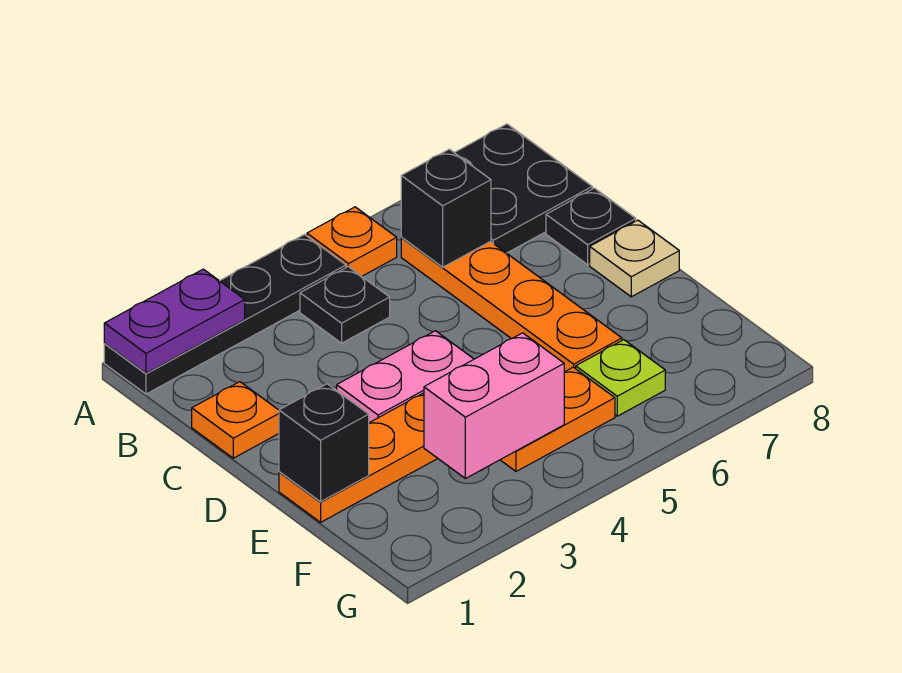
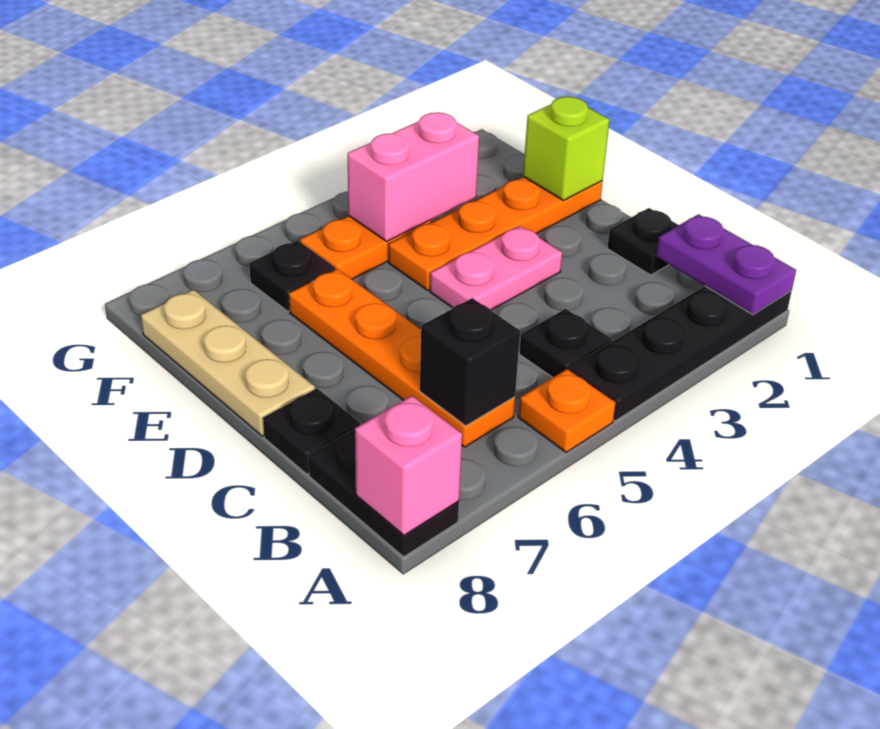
purple plate A1:A2 level 2 -> purple plate A1:B1 level 2
black plate A7:B8 level 1 -> black plate A8:B8 level 1
none -> pink brick A8 level 2
orange plate C1 level 1 -> black plate C1 level 1
tan plate D8 level 1 -> tan plate D8:F8 level 1
black brick E1 level 2 -> lime brick E1 level 2
lime plate F6 level 1 -> black plate F6 level 1

